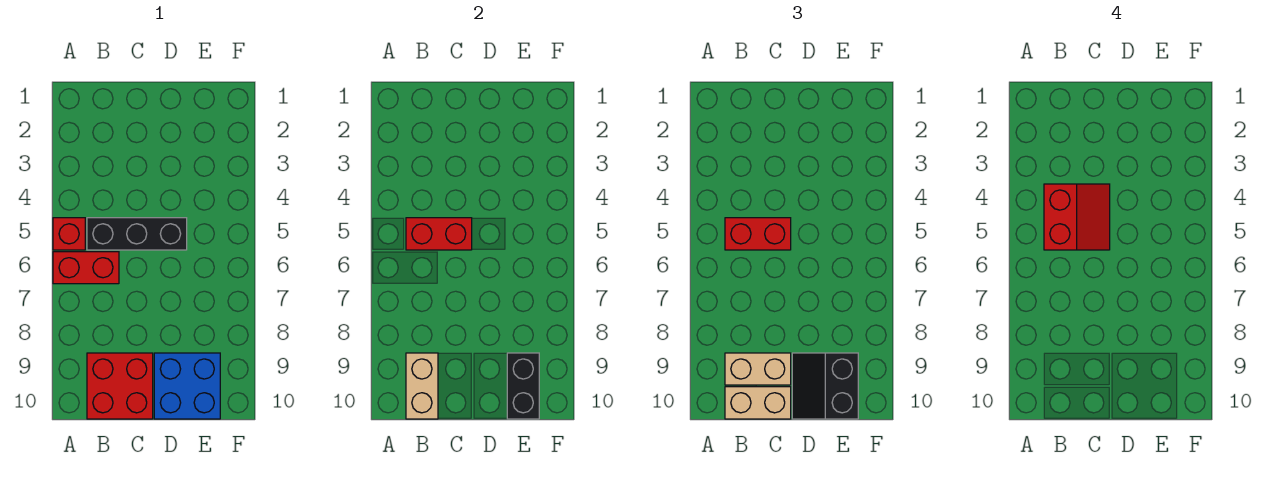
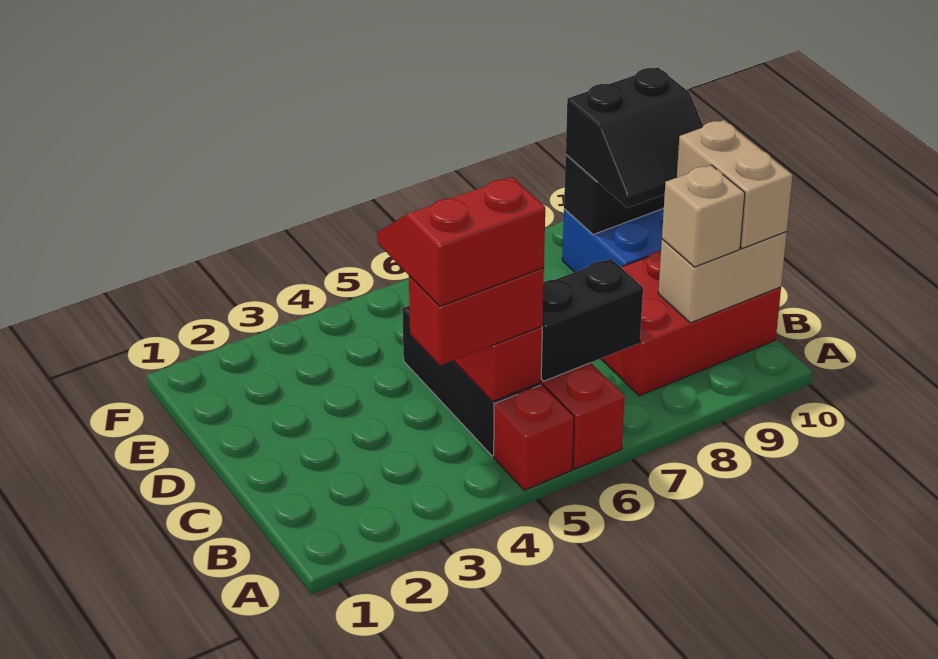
red brick B5:C5 level 3 -> red brick B4:B5 level 3
none -> black brick B6:B7 level 2
red brick B9:C10 level 1 -> red brick B8:C10 level 1
tan brick B9:C9 level 3 -> tan brick B9 level 3

